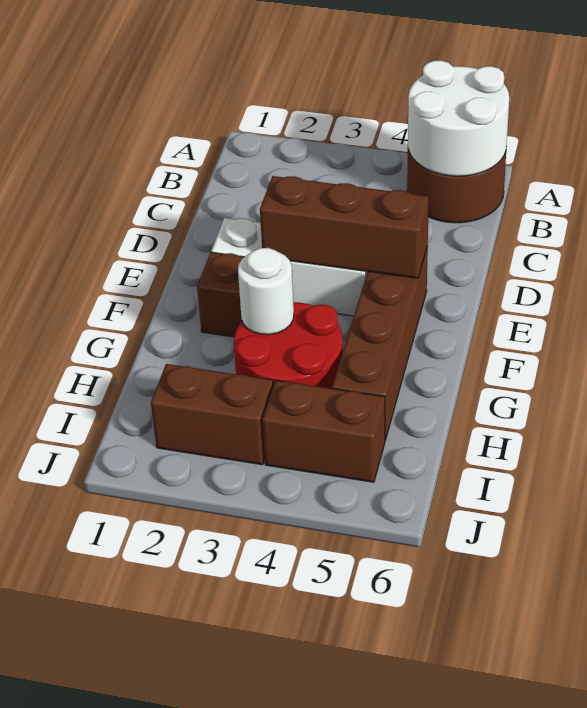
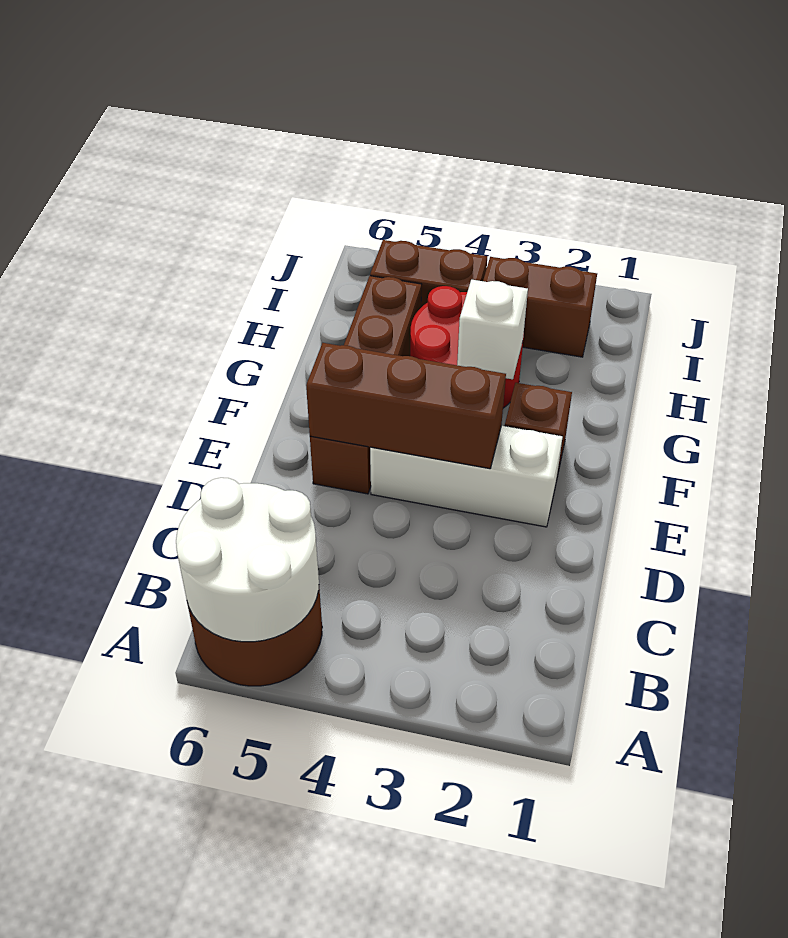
white round brick G3 level 2 -> white brick G3 level 2

